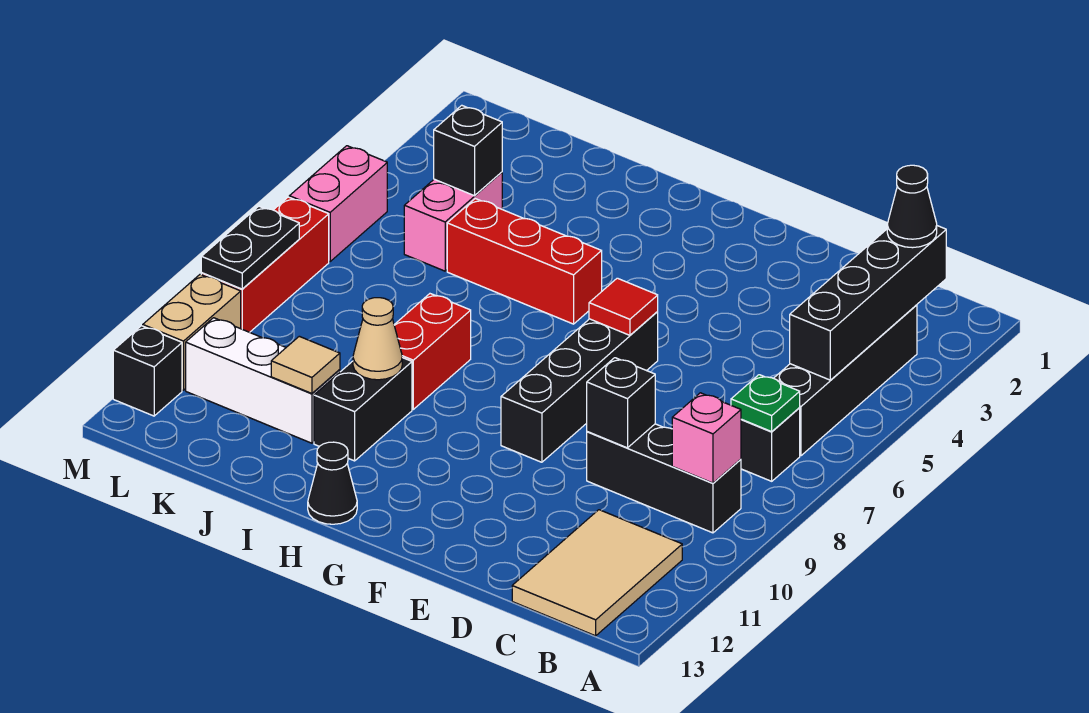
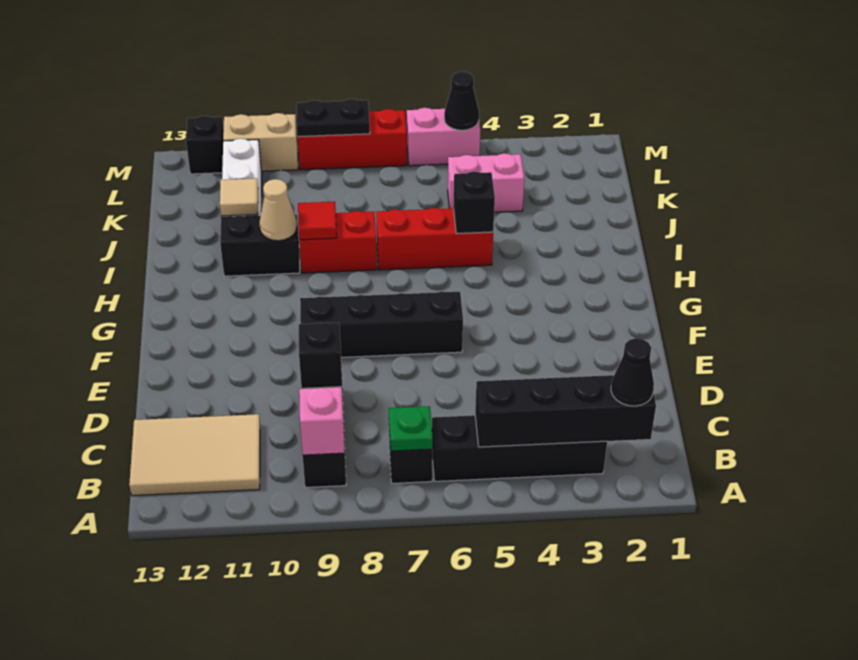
red tile F6 level 2 -> red tile I9 level 2
red brick H5:J5 level 1 -> red brick I5:I7 level 1
black cone H13 level 1 -> black cone M5 level 2
black brick K4 level 2 -> black brick I5 level 2

